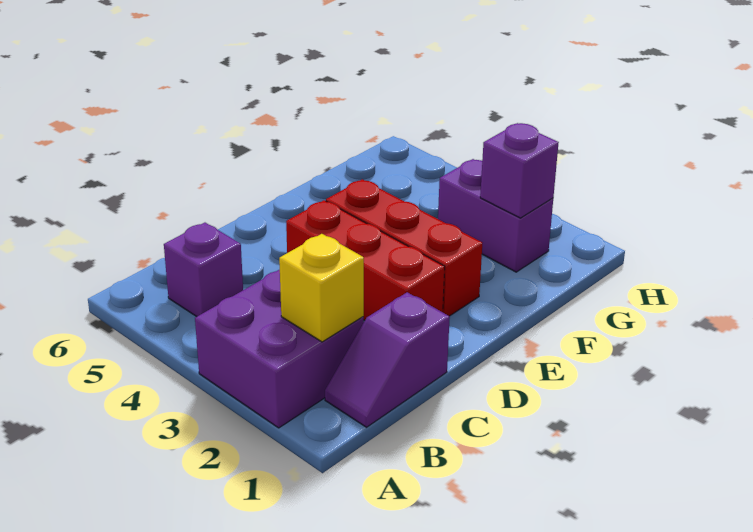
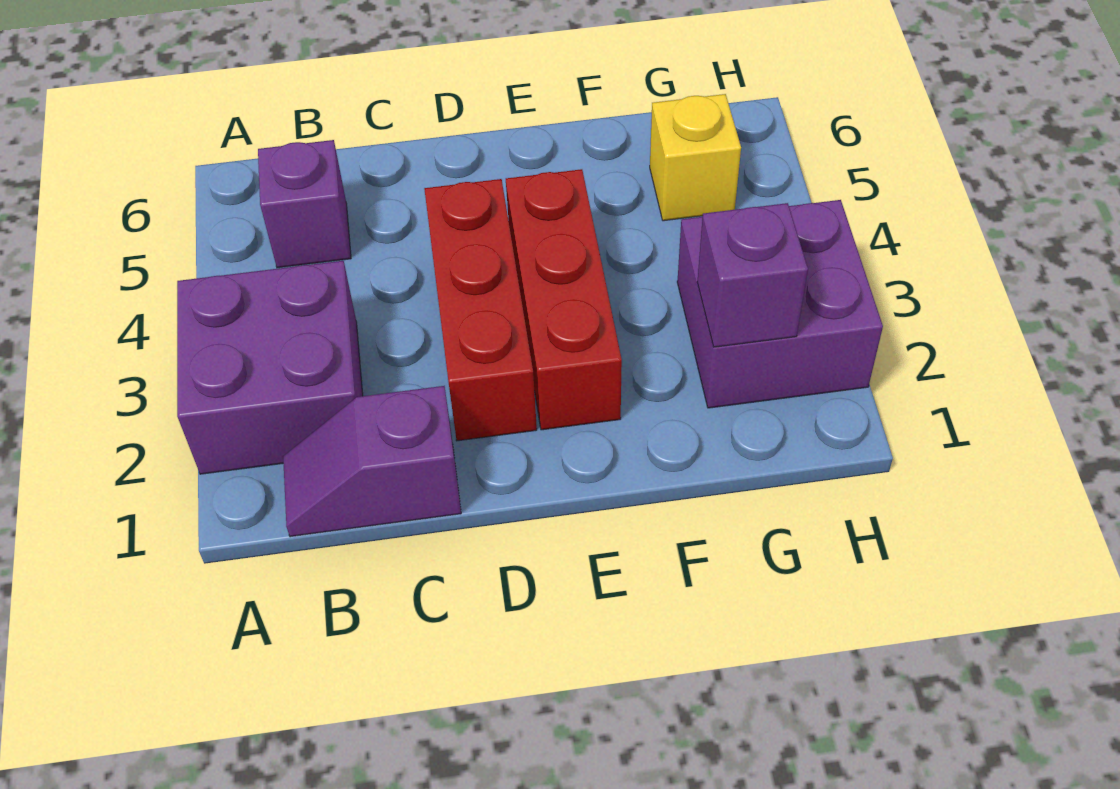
yellow brick B2 level 2 -> yellow brick G5 level 1
purple brick G2:G3 level 1 -> purple brick G2:H3 level 1

